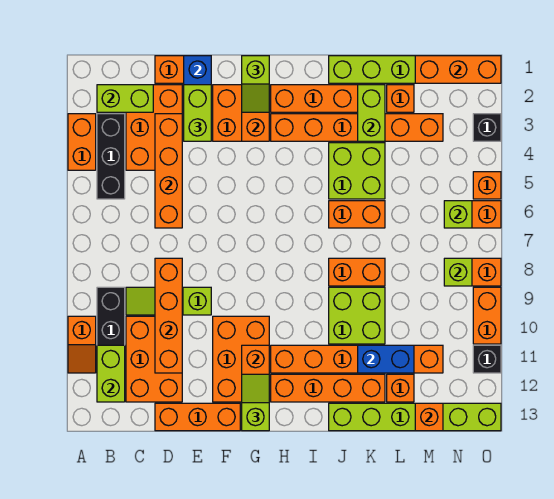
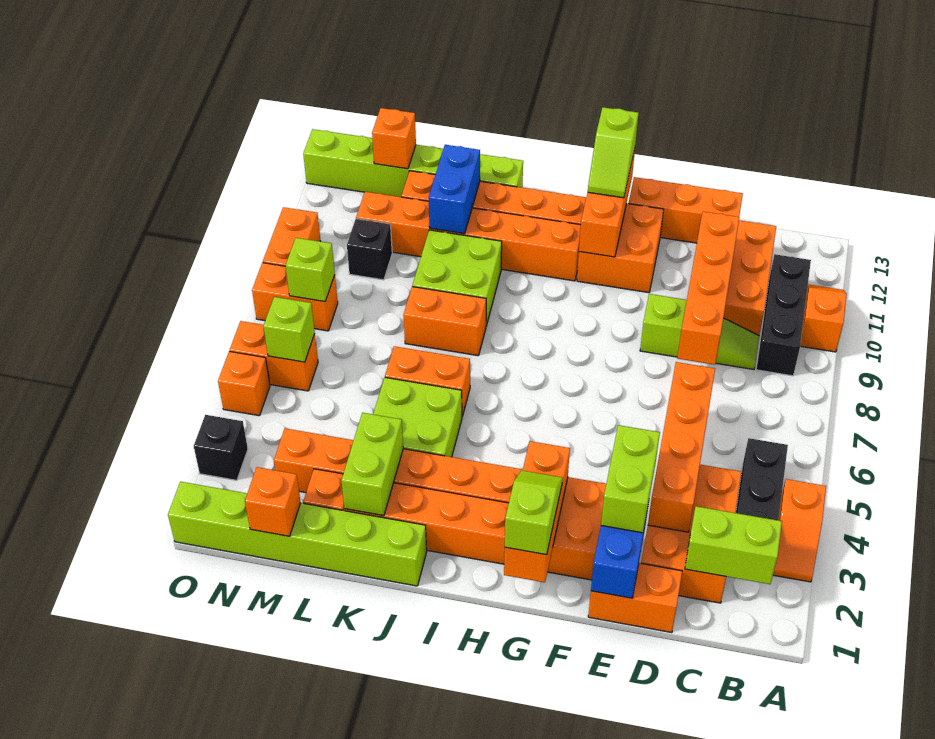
orange brick A3:A4 level 1 -> orange slope A3:A4 level 1 top 4
lime brick B11:B12 level 2 -> none
orange brick F10:G12 level 1 -> orange brick F11:G12 level 1
blue brick K11:L11 level 2 -> blue brick K11:K12 level 2
orange brick M1:O1 level 2 -> orange brick M1 level 2
black brick O11 level 1 -> black brick M10 level 1

